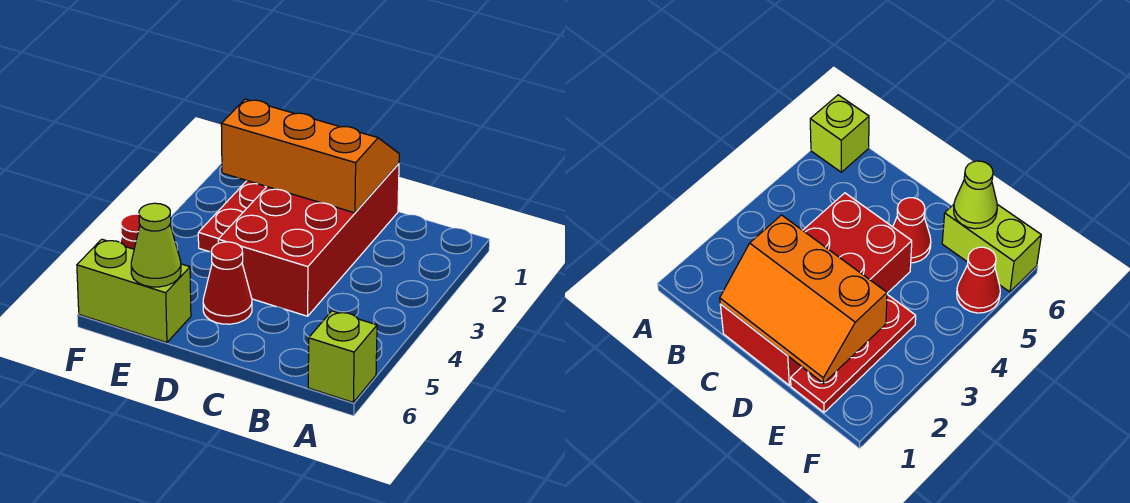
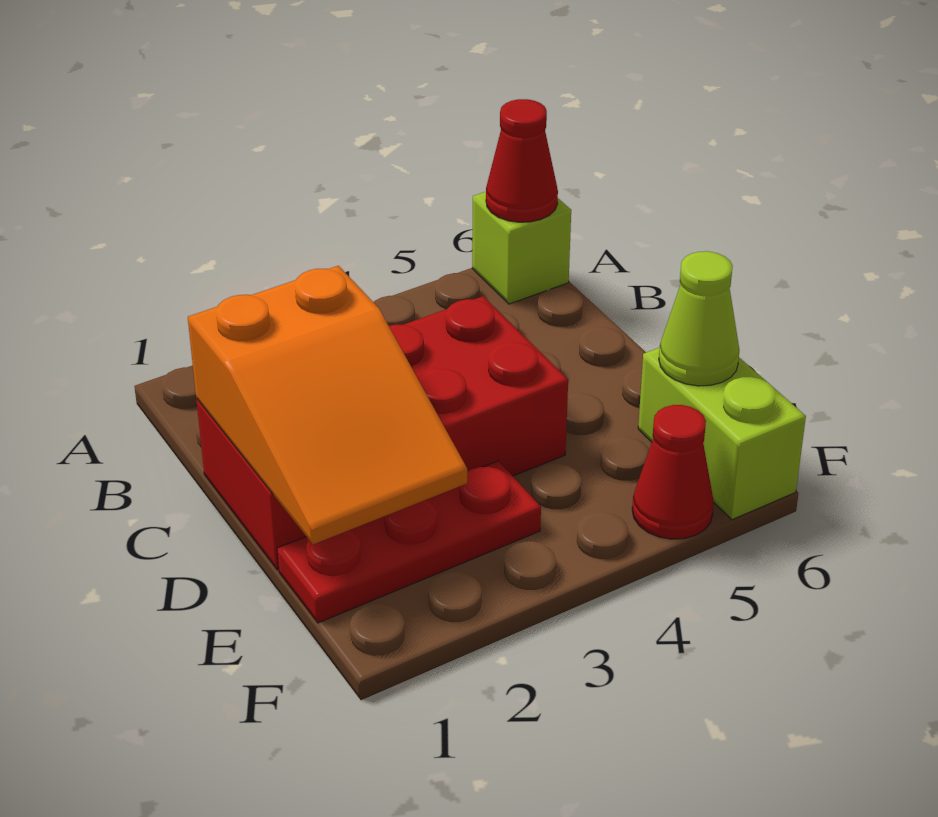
orange slope C1:E2 level 2 top 2 -> orange slope C1:E2 level 2 top C
red cone D5 level 1 -> red cone A6 level 2

